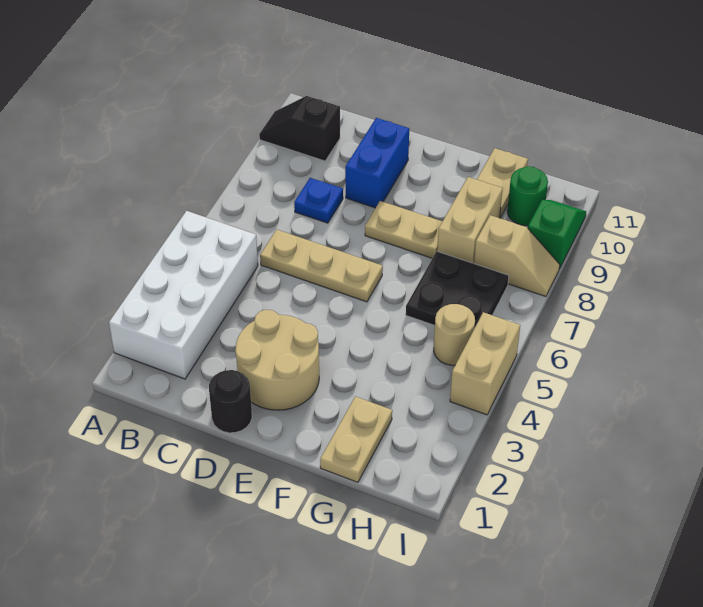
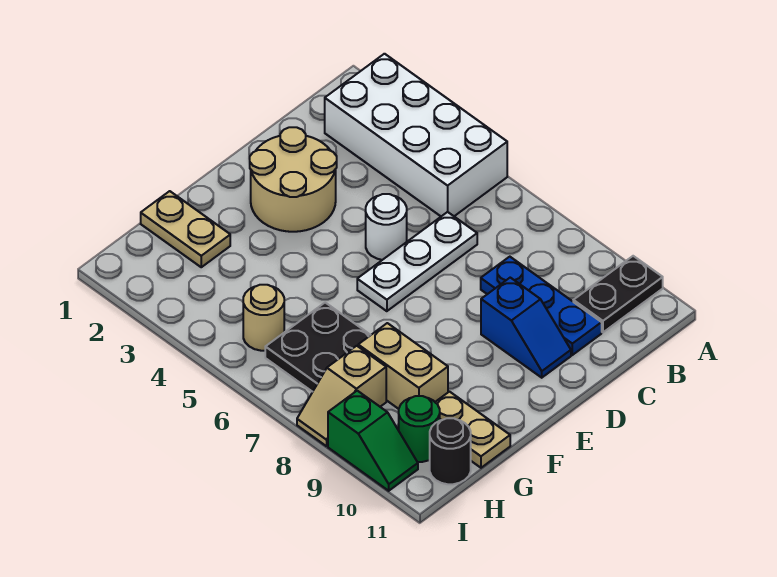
black slope A10:B10 level 1 top B -> black plate A10:B10 level 1
tan plate C6:E6 level 1 -> white plate C6:E6 level 1
blue plate C8 level 1 -> blue plate C8:C10 level 1
black round brick D1 level 1 -> black round brick H11 level 1
none -> white round brick D5 level 1
blue brick D9:D10 level 1 -> blue slope D9:D10 level 1 top 9
tan plate E8:F8 level 1 -> none
tan brick I4:I5 level 1 -> none

